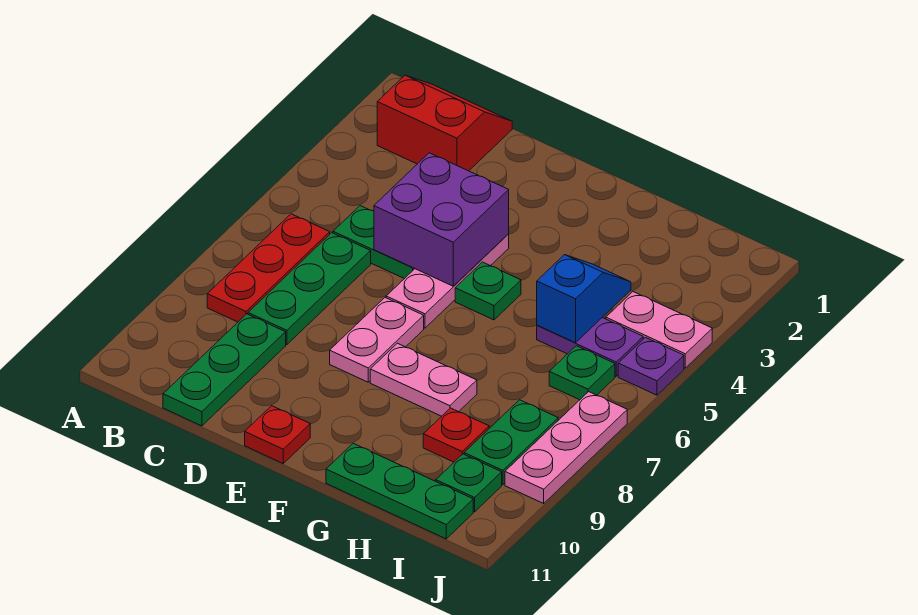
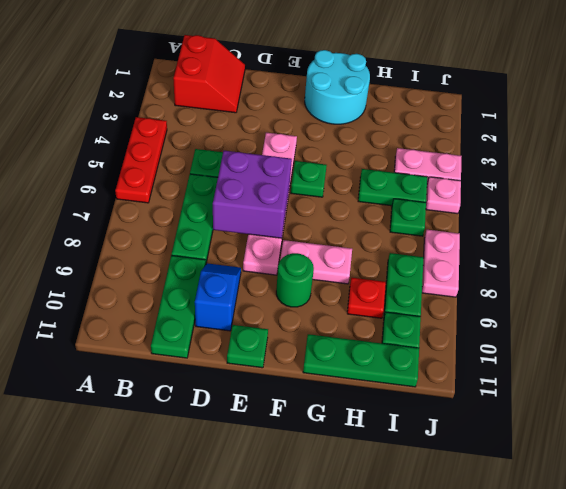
red slope B1:C2 level 1 top 2 -> red slope B1:C2 level 1 top B
red plate B6:B8 level 1 -> red plate A4:A6 level 1
purple brick D4:E5 level 2 -> purple brick D6:E7 level 2
red plate E11 level 1 -> green plate E11 level 1
none -> cyan round brick F1:G2 level 1
none -> green round brick F9 level 1
blue slope H4:H5 level 2 top 5 -> blue slope D9:D10 level 1 top 10
purple plate H5:I5 level 1 -> green plate H5:I5 level 1
purple plate J5 level 1 -> pink plate J5 level 1
pink plate J7:J9 level 1 -> pink plate J7:J8 level 1

